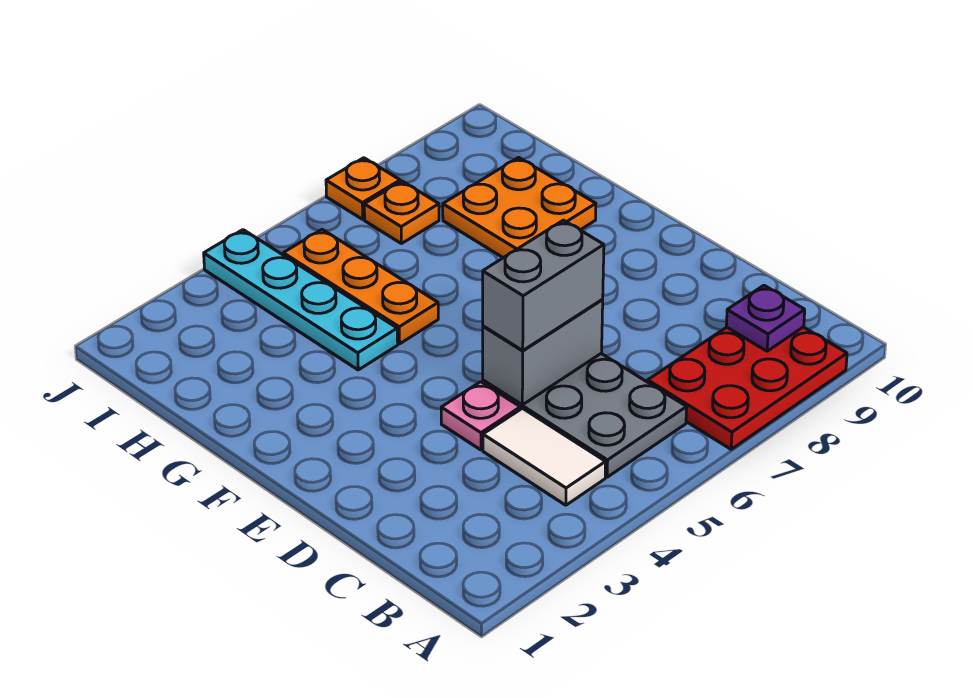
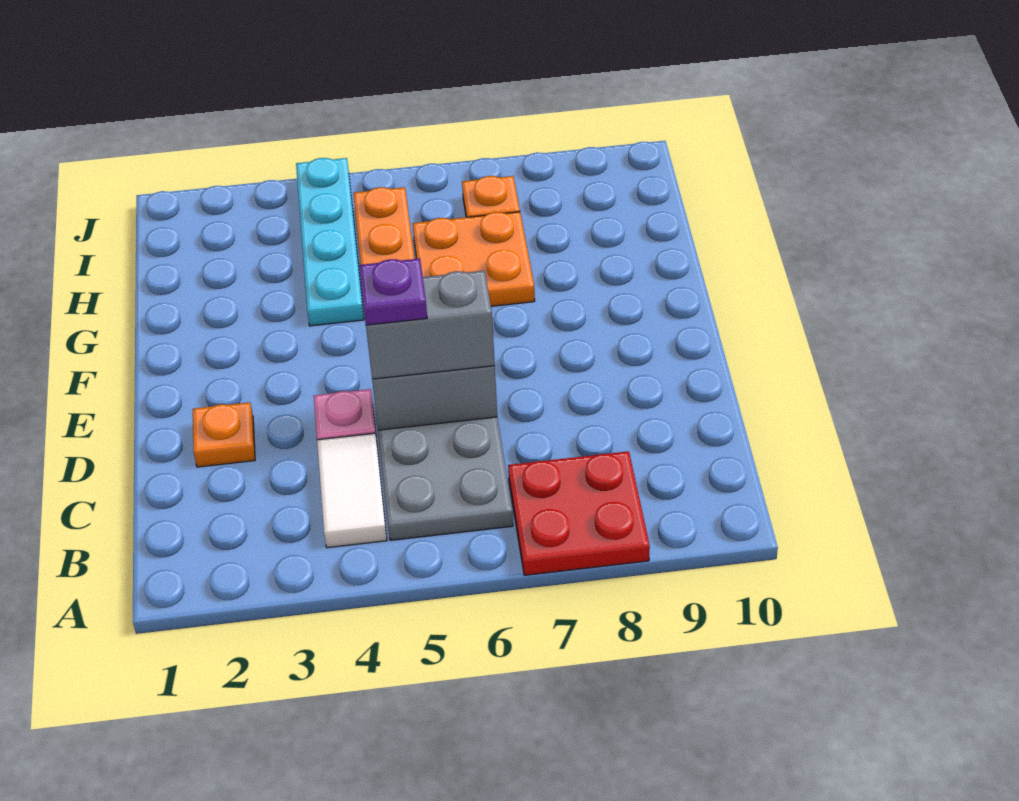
red plate A7:B9 level 1 -> red plate A7:B8 level 1
purple plate B9 level 2 -> purple plate D5 level 4
orange plate G8:H9 level 1 -> orange plate G6:H7 level 1
orange plate J7 level 1 -> orange plate D2 level 1

